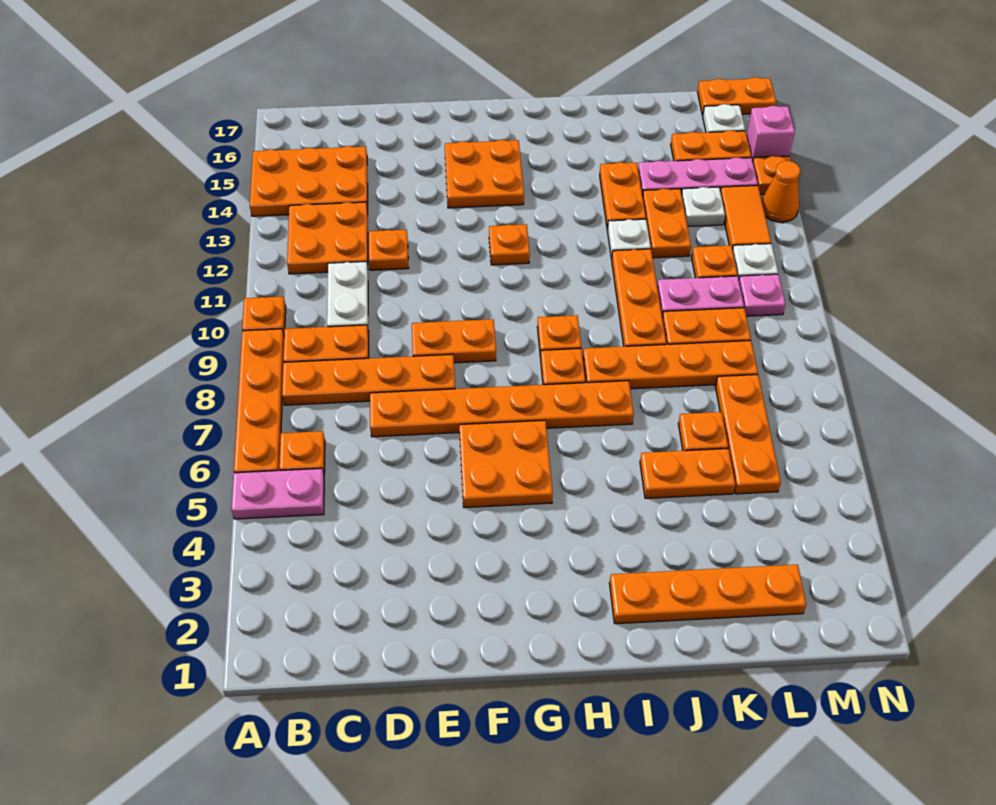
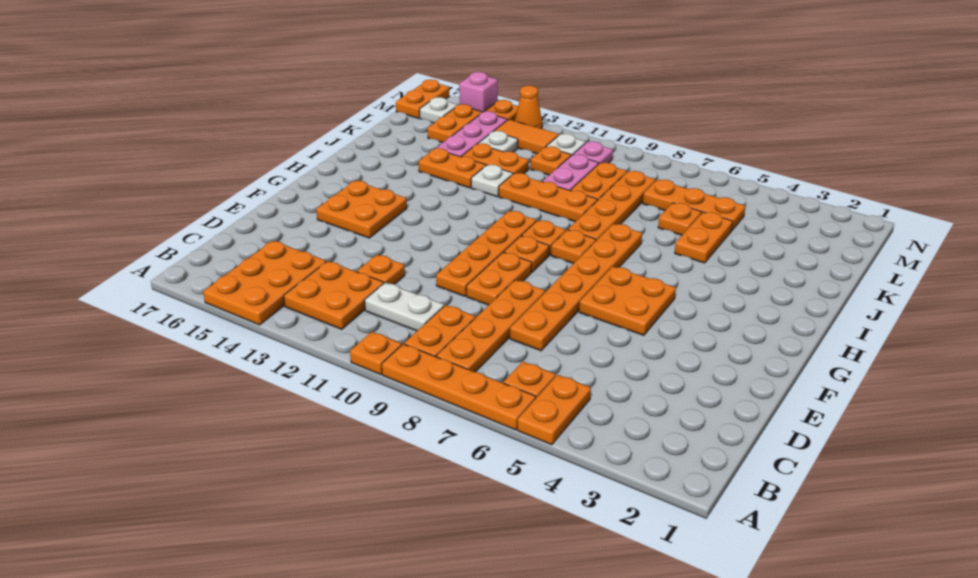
pink plate A5:B5 level 1 -> orange plate A5:B5 level 1
orange plate G12 level 1 -> orange plate G9 level 1
orange plate I2:L2 level 1 -> orange plate E10:H10 level 1

